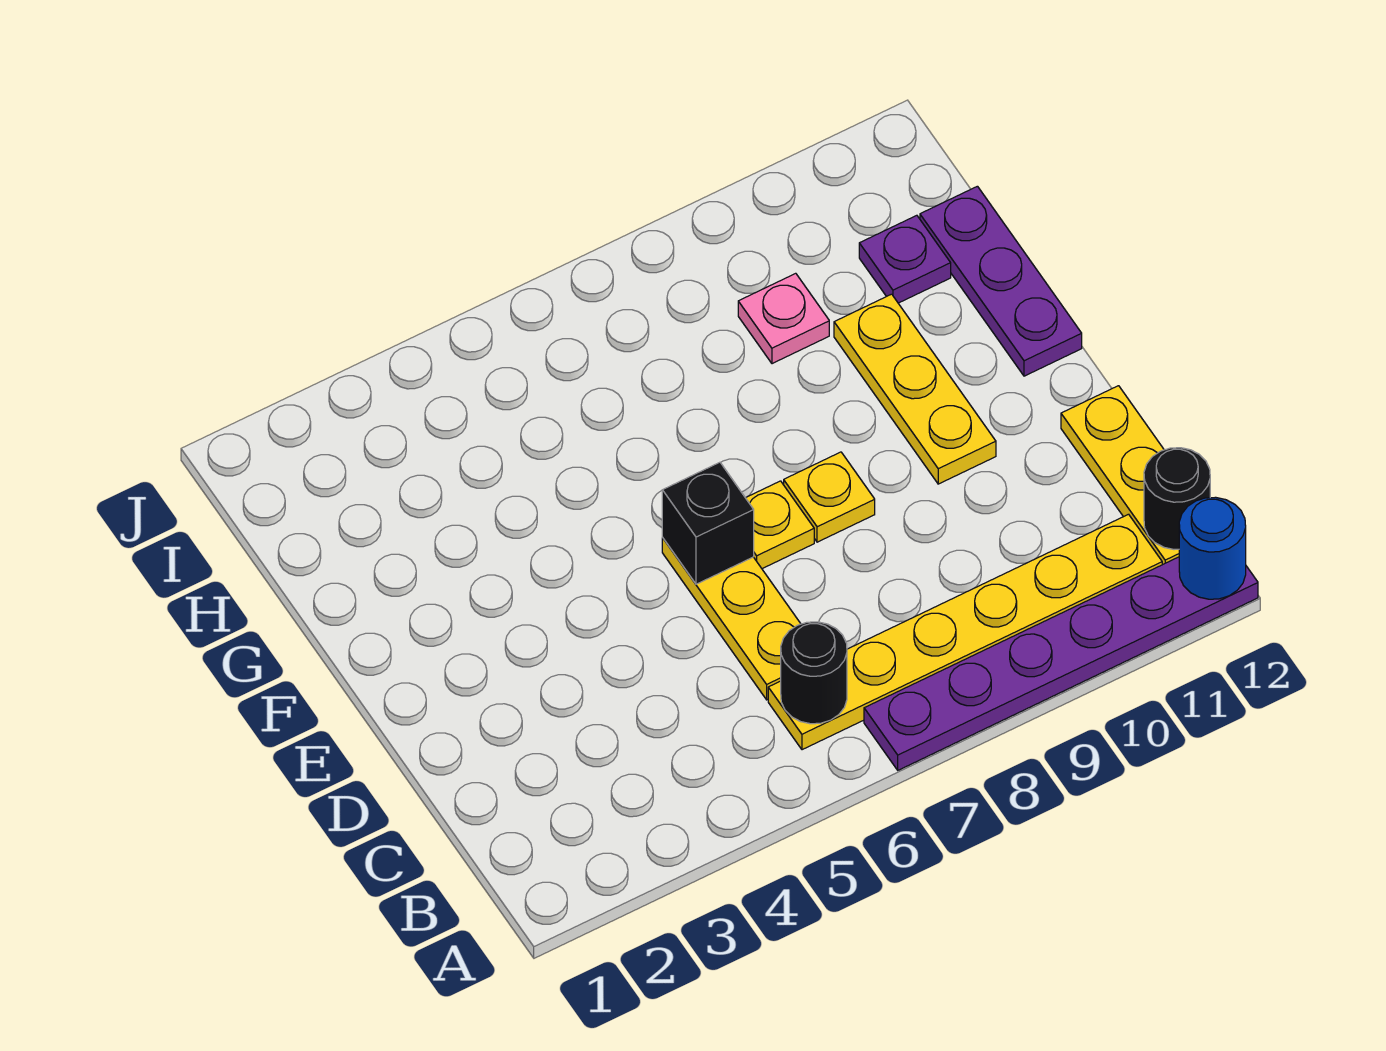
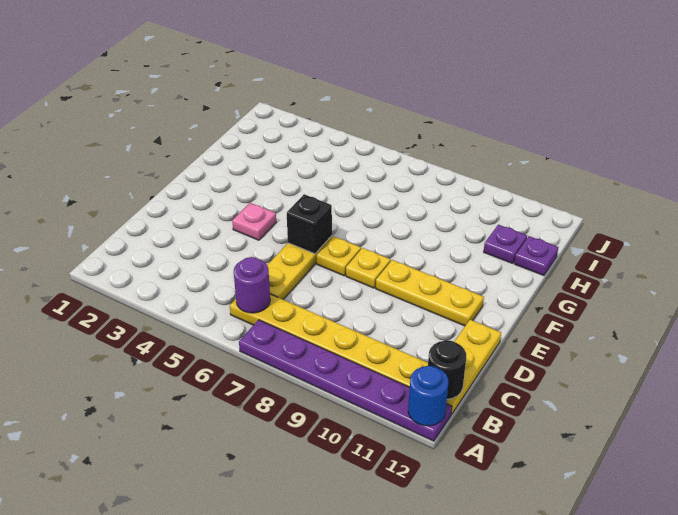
black round brick B6 level 2 -> purple round brick B6 level 2
yellow plate E10:G10 level 1 -> yellow plate E9:E11 level 1
purple plate F12:H12 level 1 -> purple plate H12 level 1
pink plate H9 level 1 -> pink plate E4 level 1

